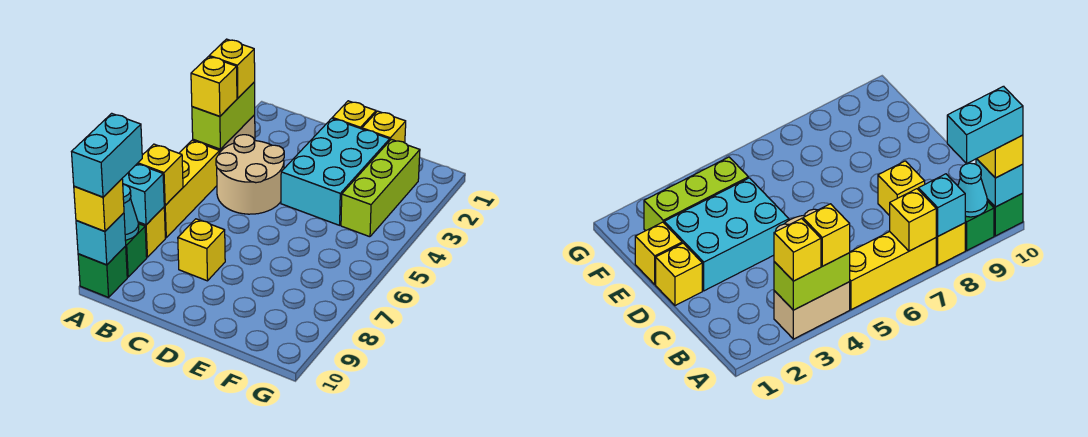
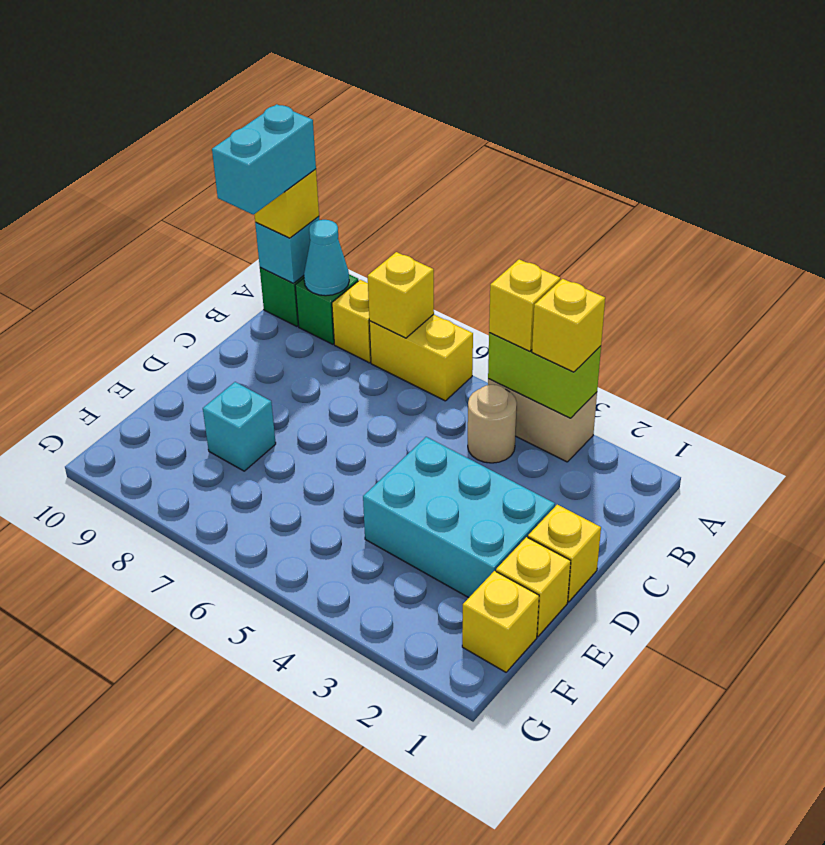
yellow brick A5:A7 level 1 -> yellow brick A6:A7 level 1
cyan brick A8 level 2 -> cyan brick E8 level 1
cyan brick A9:A10 level 4 -> cyan brick A10:B10 level 4
tan round brick B4:C5 level 1 -> tan round brick B4 level 1
yellow brick C8 level 1 -> yellow brick F1 level 1
lime brick F2:F4 level 1 -> none

